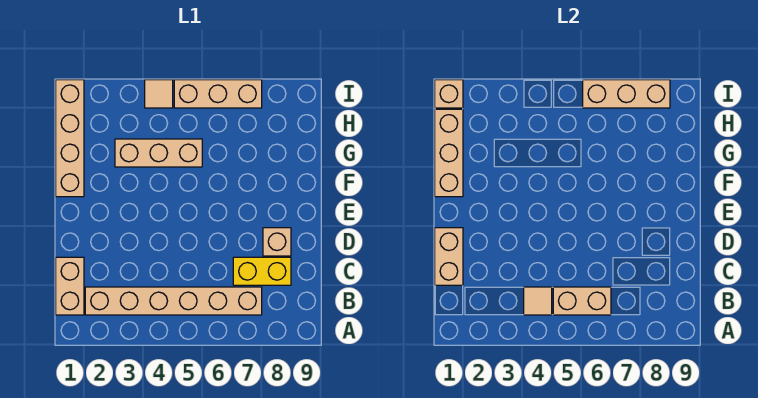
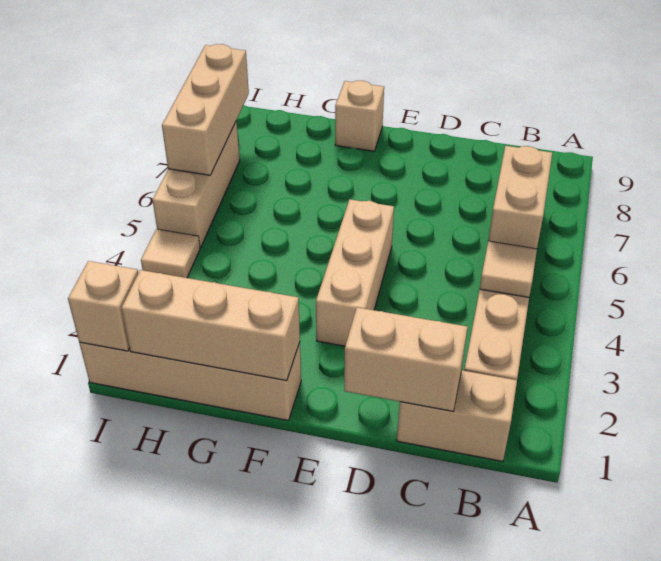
yellow brick C7:C8 level 1 -> none
tan brick D8 level 1 -> tan brick F9 level 1
tan brick G3:G5 level 1 -> tan brick E3:E5 level 1

